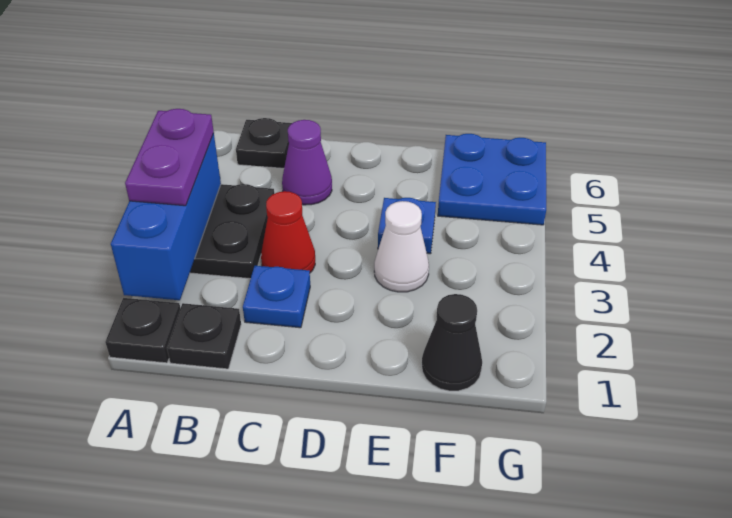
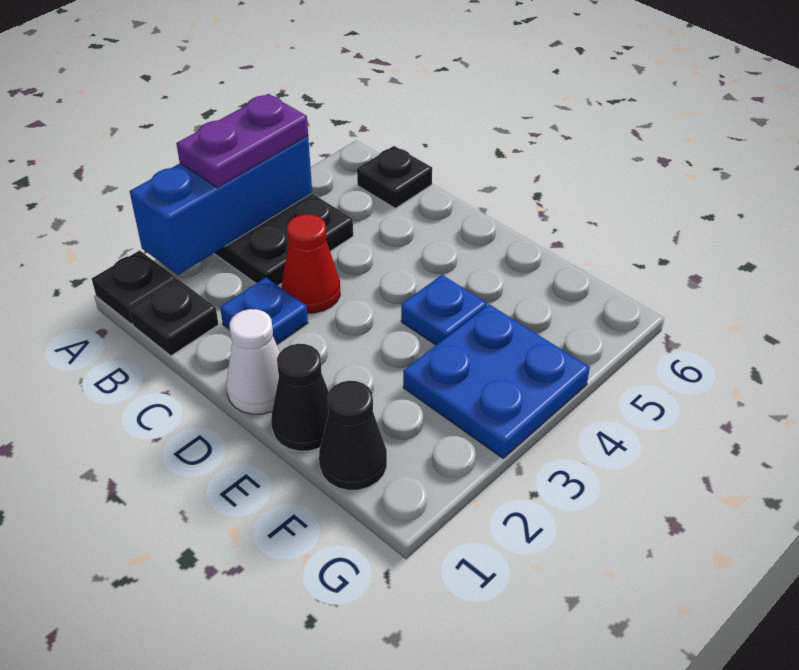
purple cone C5 level 1 -> none
none -> black cone E1 level 1
white cone E3 level 1 -> white cone D1 level 1
blue plate F5:G6 level 1 -> blue plate F3:G4 level 1

